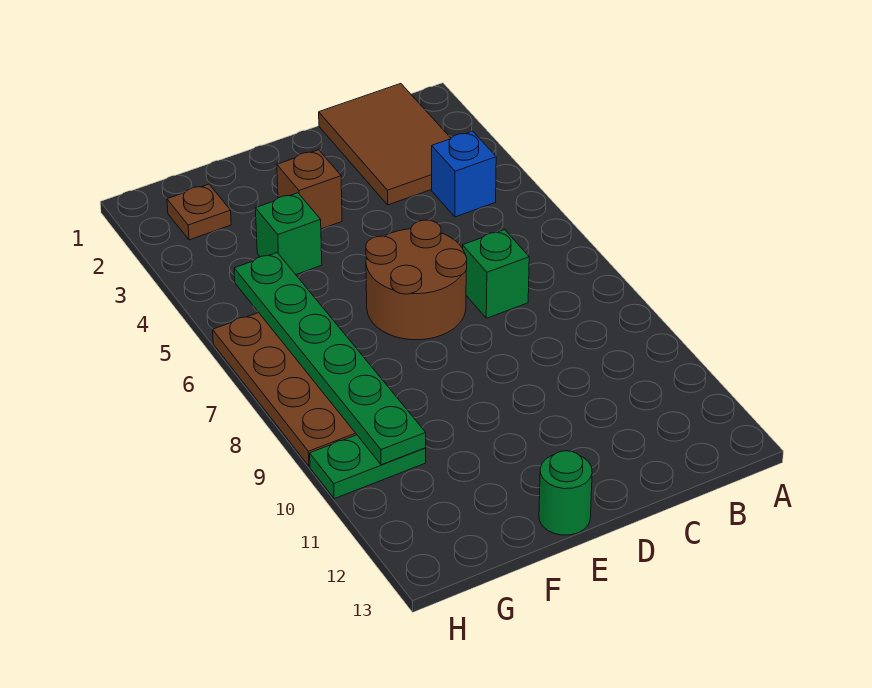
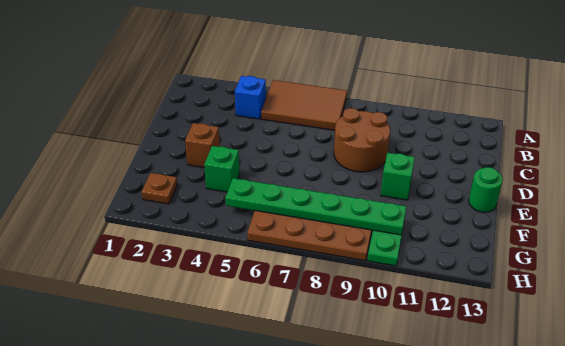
brown tile B1:C3 level 1 -> brown tile A5:B7 level 1
green brick C7 level 1 -> green brick E10 level 1
brown round brick D6:E7 level 1 -> brown round brick C8:D9 level 1

